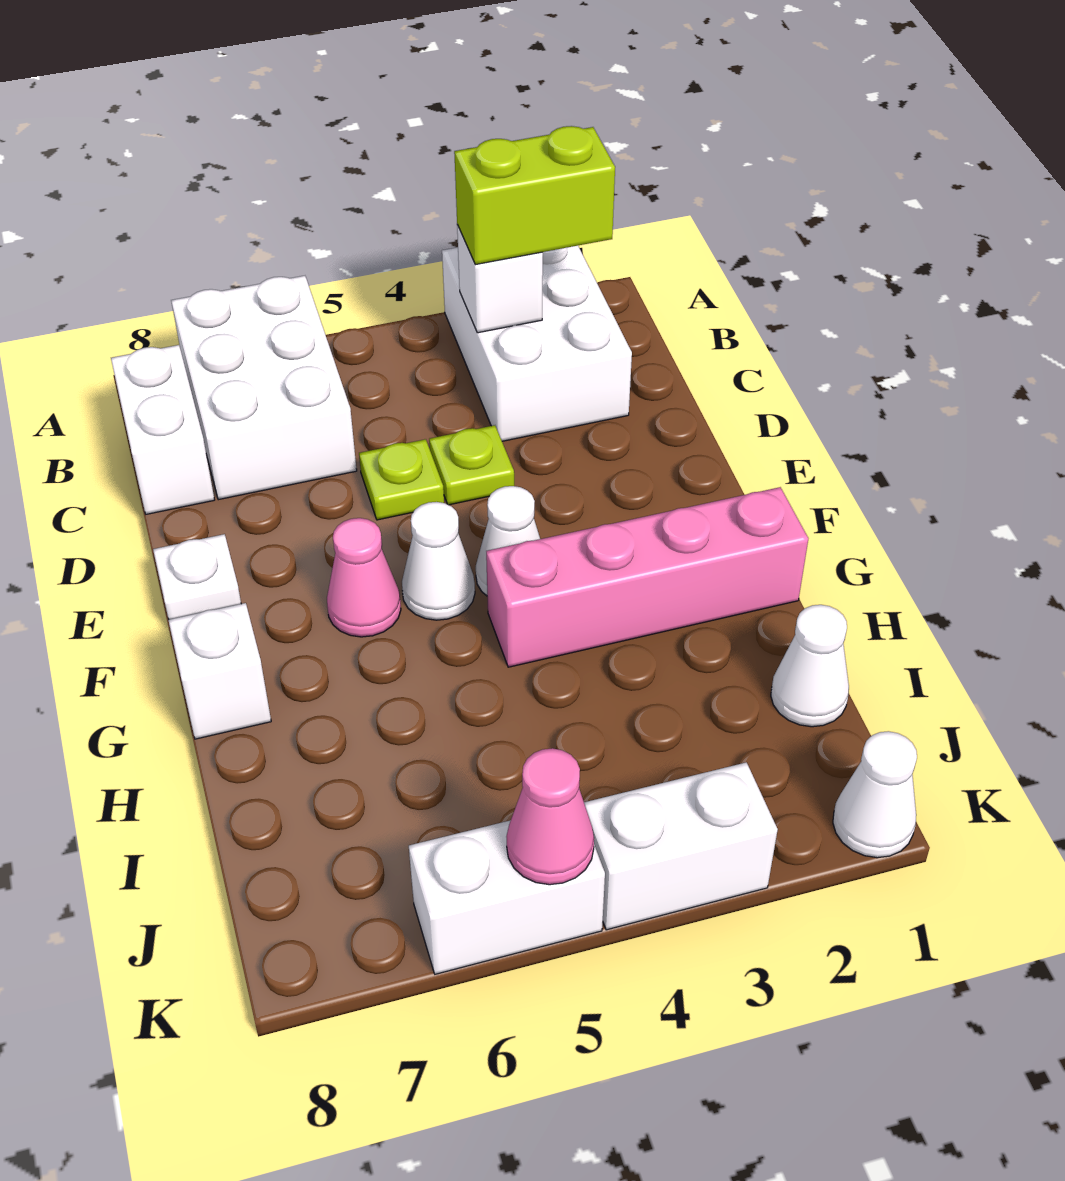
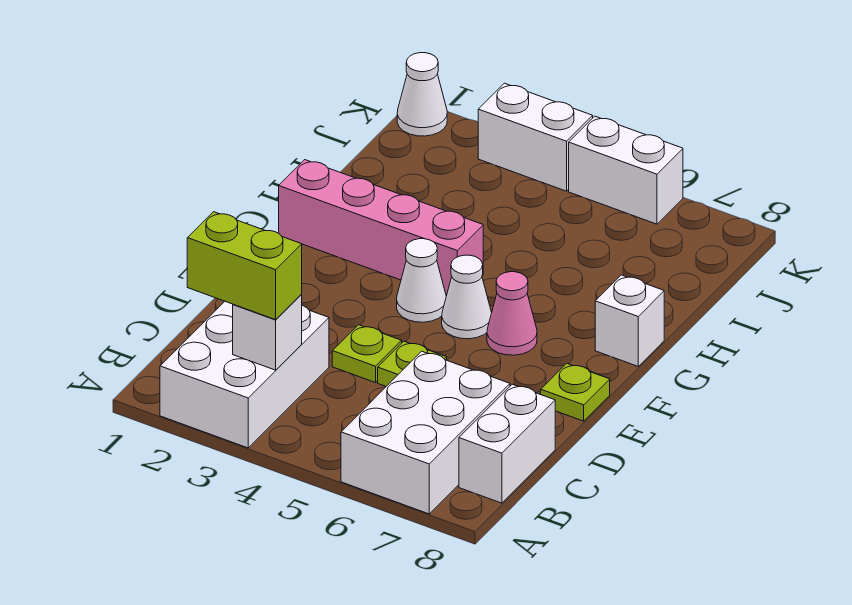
white plate E8 level 1 -> lime plate E8 level 1
white cone I1 level 1 -> none
pink cone K5 level 2 -> none

